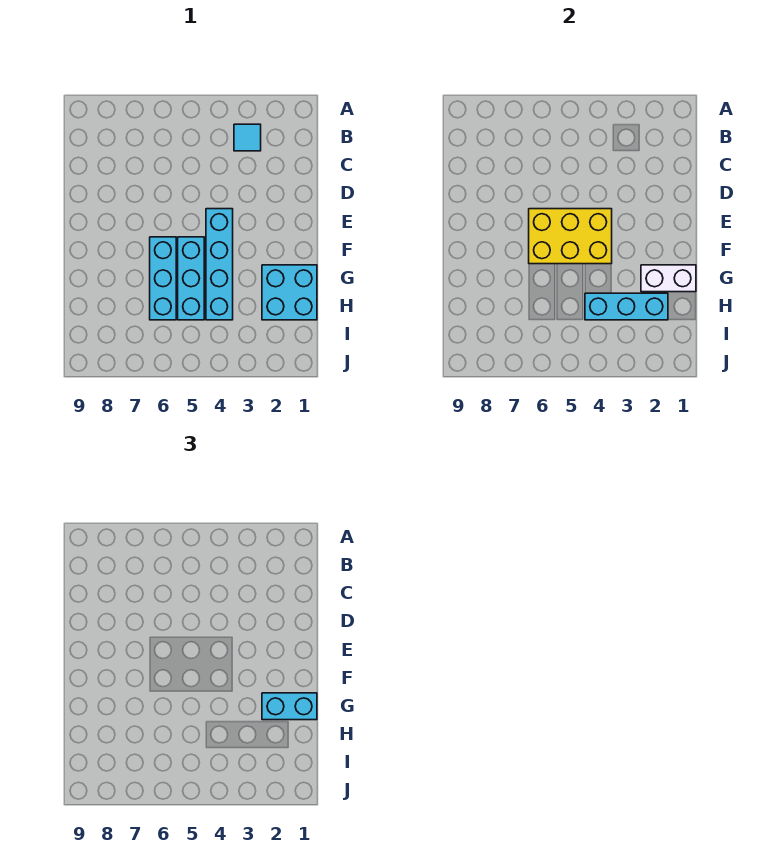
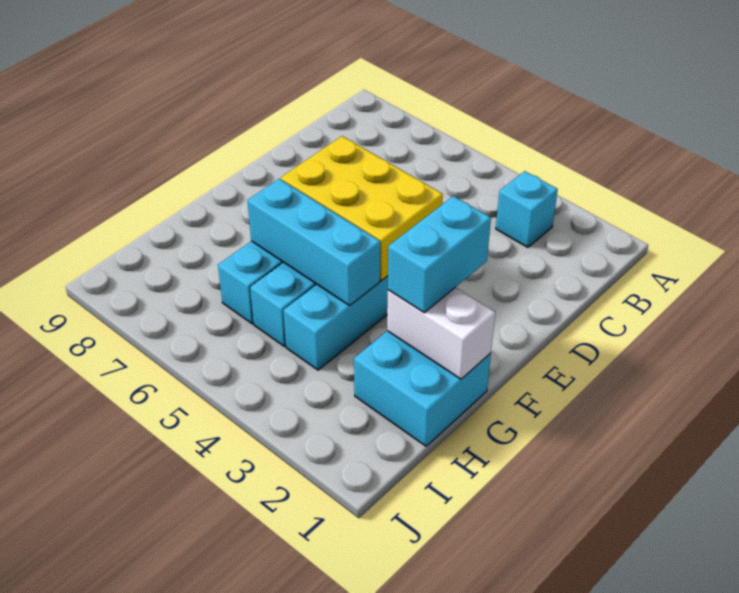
cyan tile B3 level 1 -> cyan brick B3 level 1
cyan brick G1:G2 level 3 -> cyan brick F2:G2 level 3
cyan brick H2:H4 level 2 -> cyan brick G4:G6 level 2

